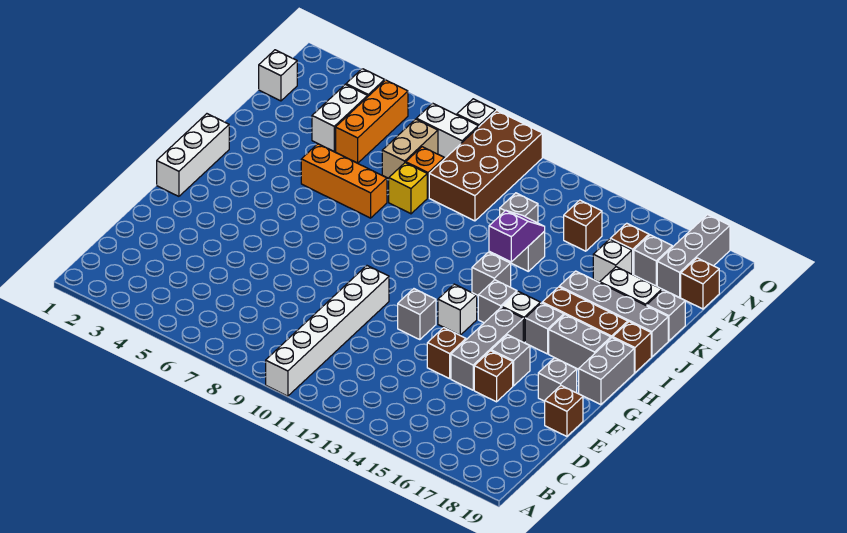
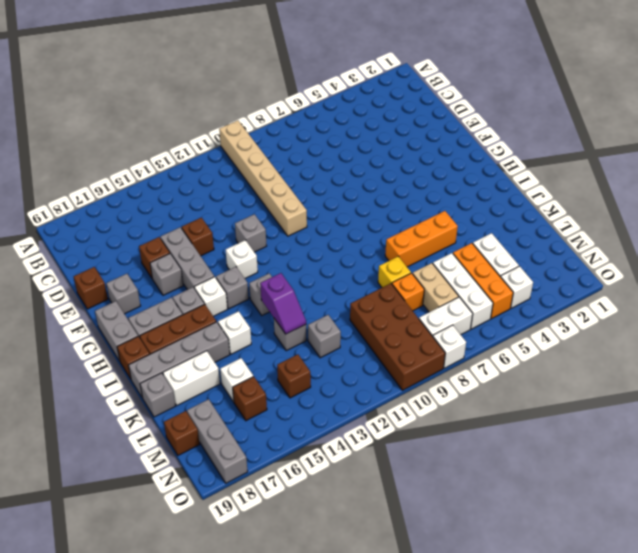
white brick A10:F10 level 1 -> tan brick A10:F10 level 1
white brick G1:I1 level 1 -> white brick L6:N6 level 1
white brick M1 level 1 -> white brick J15 level 1
grey brick M17 level 1 -> none

